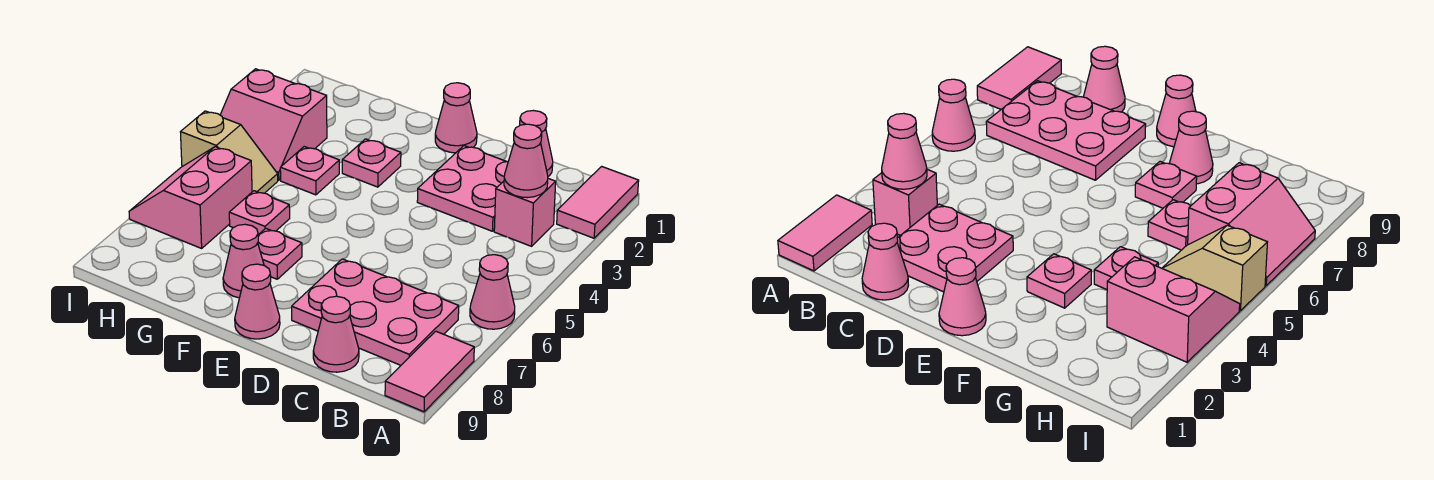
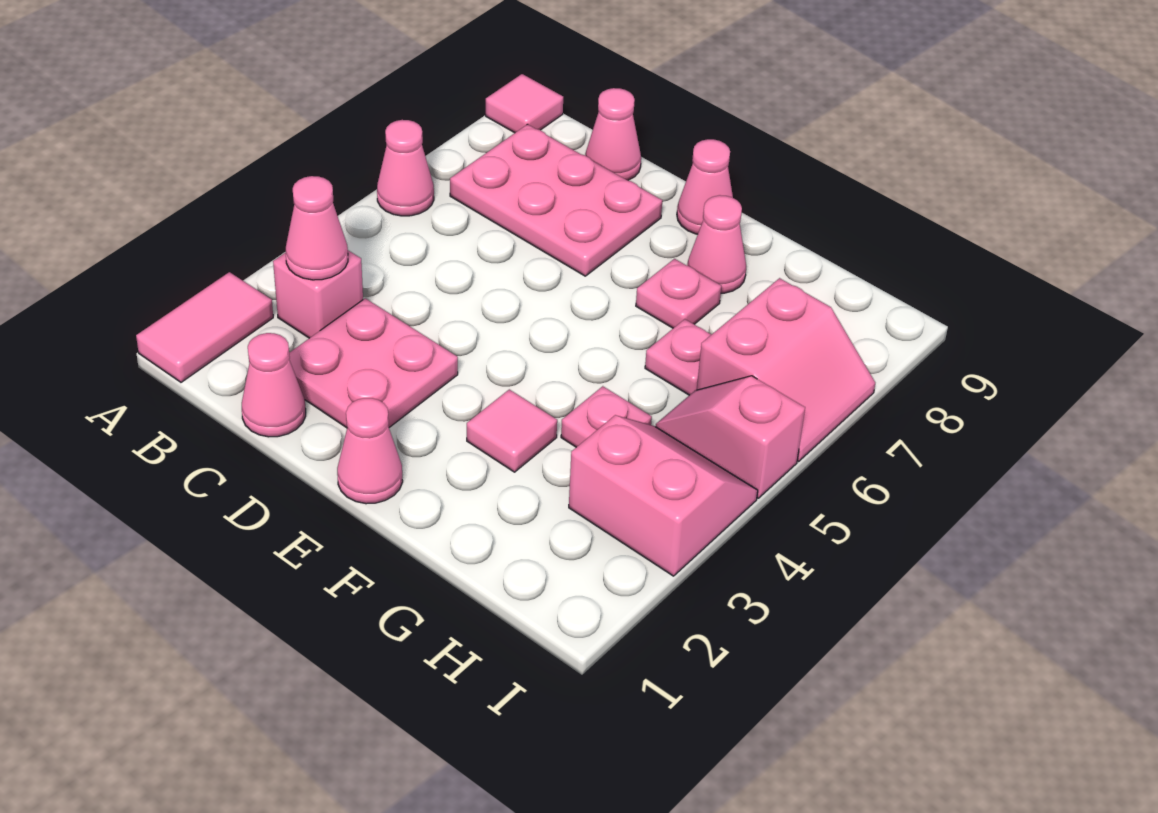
pink tile A8:A9 level 1 -> pink tile A9 level 1
pink plate F3 level 1 -> pink tile F3 level 1
tan slope H5:I5 level 1 top I -> pink slope H5:I5 level 1 top I

